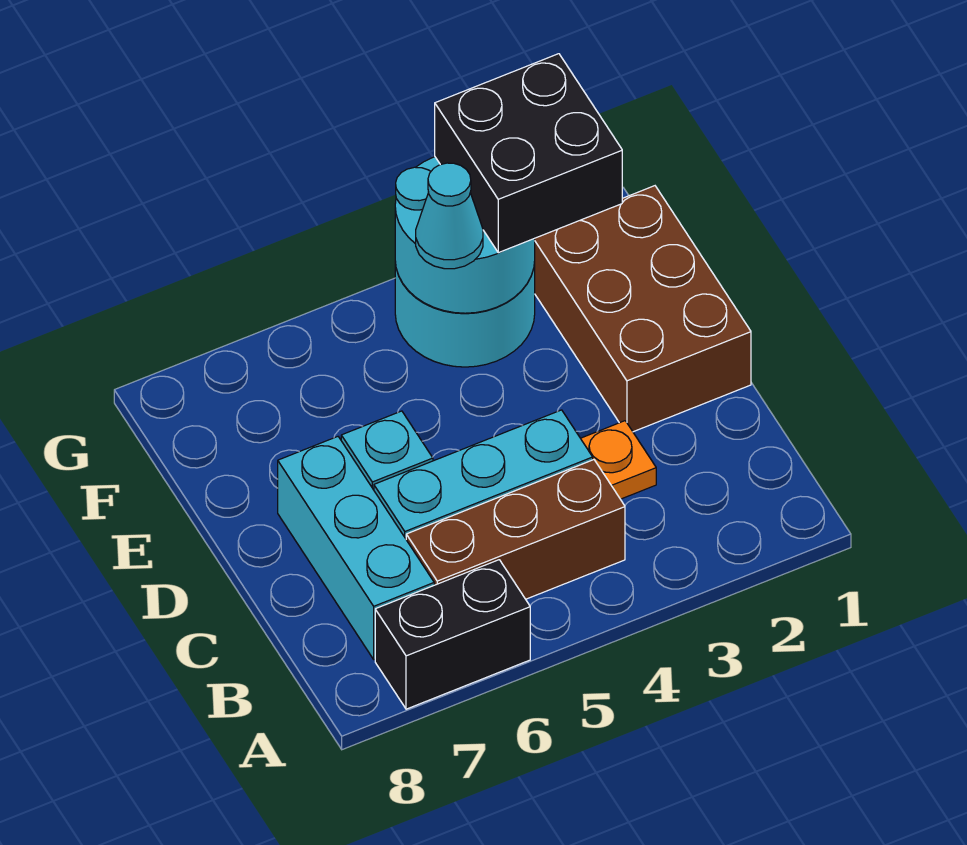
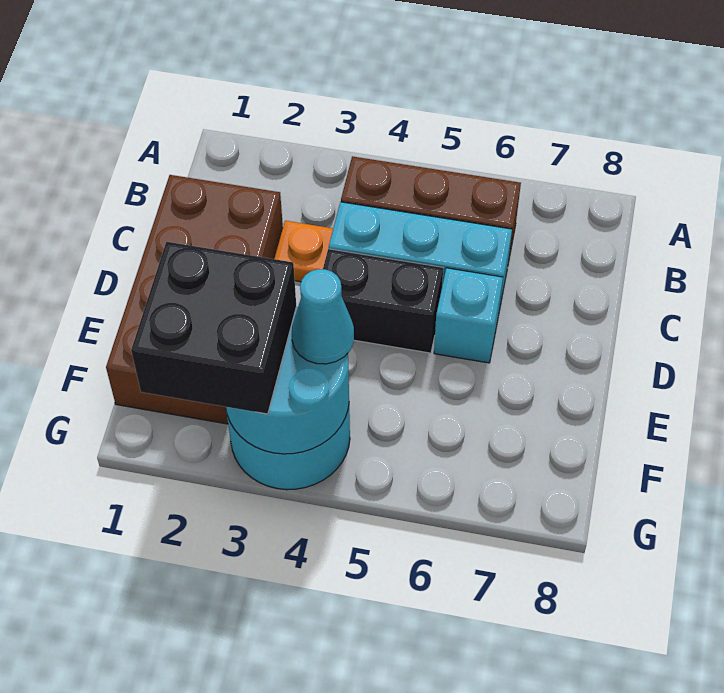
black brick A6:A7 level 1 -> black brick D4:D5 level 1
cyan brick B7:D7 level 1 -> none
brown brick D1:F2 level 1 -> brown brick C1:F2 level 1

